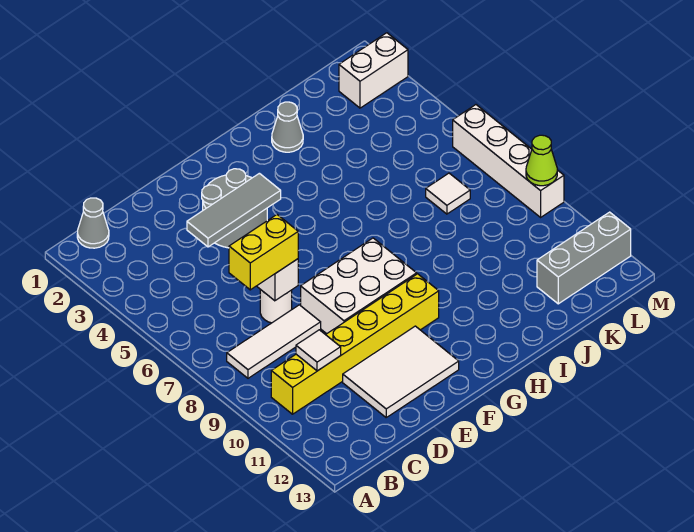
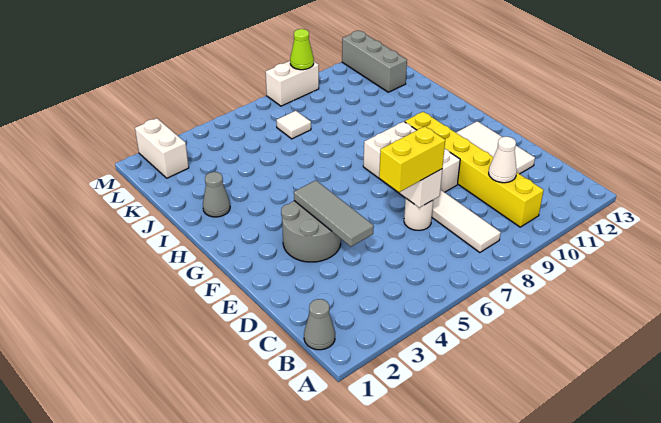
yellow brick C7:D7 level 3 -> yellow brick D6:D7 level 3
white tile C10 level 2 -> white cone C10 level 2
white brick M6:M9 level 1 -> white brick M8:M9 level 1

